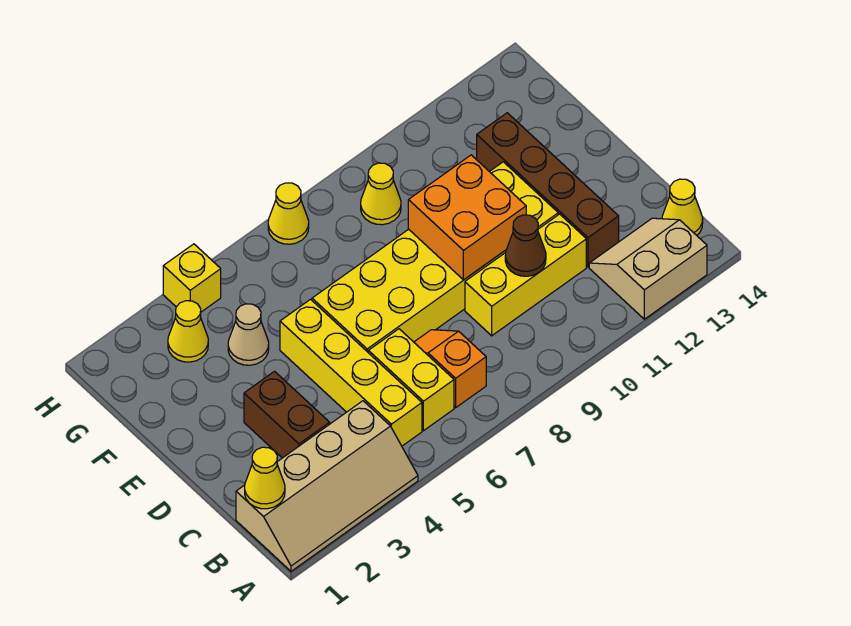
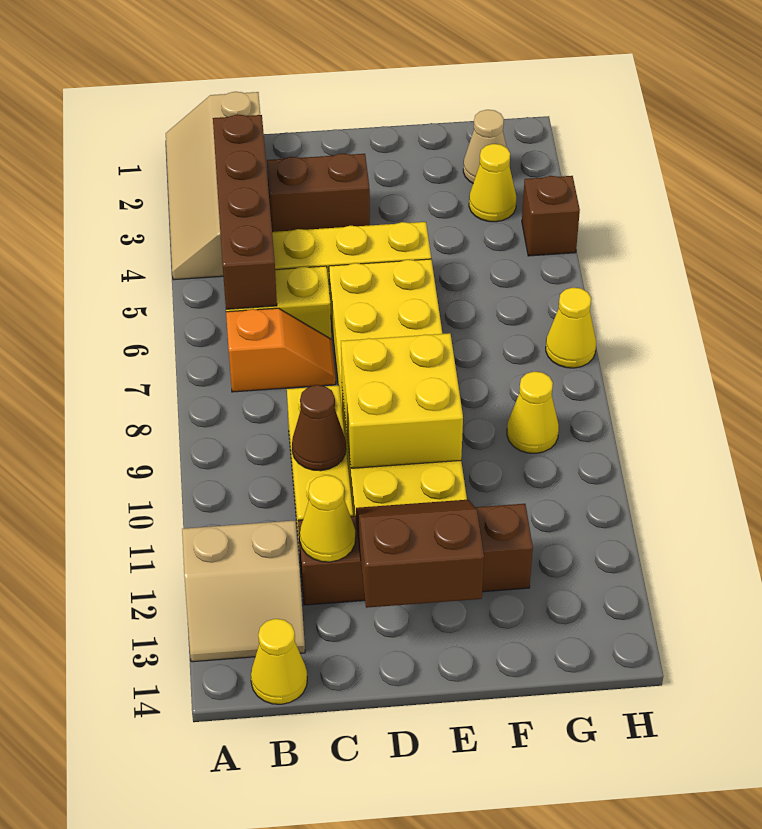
tan slope A12:B13 level 1 top A -> tan slope A12:B13 level 1 top 12
yellow cone B1 level 2 -> yellow cone C12 level 2
none -> brown brick B3:B6 level 2
orange brick D9:E10 level 2 -> yellow brick D9:E10 level 2
none -> brown slope D12:E13 level 2 top 13
tan cone F4 level 1 -> tan cone G2 level 1
yellow brick H4 level 1 -> brown brick H4 level 1

